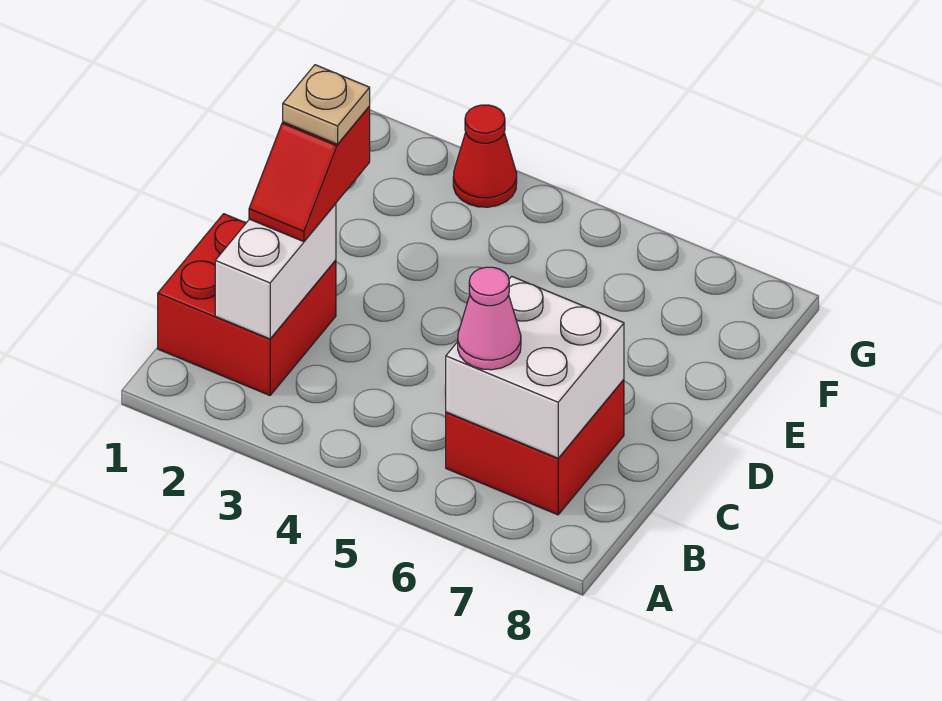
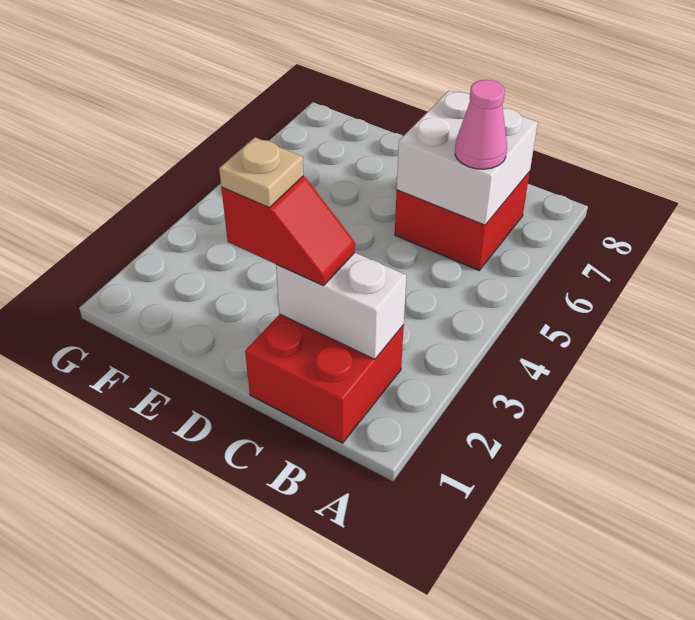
red cone G3 level 1 -> none

